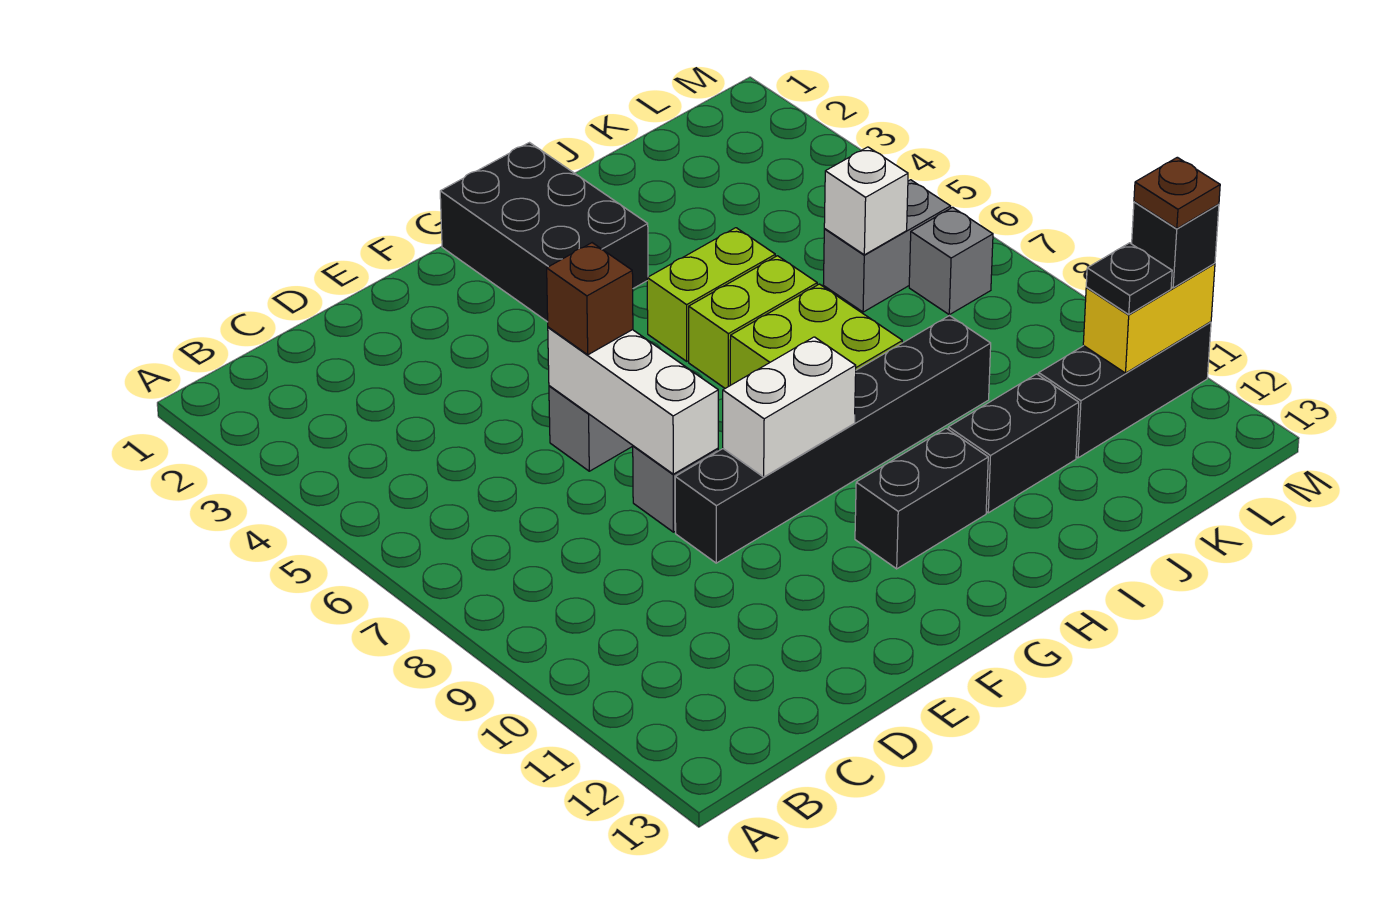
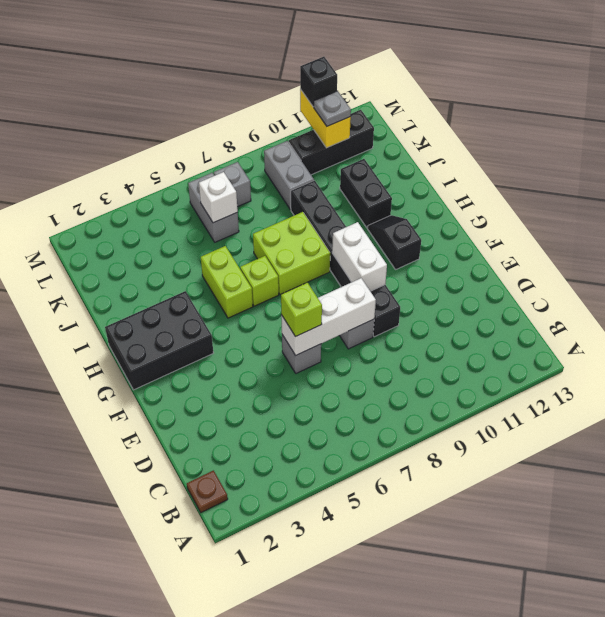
brown brick E6 level 3 -> lime brick E6 level 3
black brick G11:H11 level 1 -> black slope G11:H11 level 1 top G
lime brick H6:I6 level 1 -> lime brick H6 level 1
none -> grey brick K9:L9 level 1
black brick K11:M11 level 1 -> black brick L10:L12 level 1
black plate L11 level 3 -> grey plate L11 level 3
brown plate M11 level 4 -> brown plate B1 level 1

